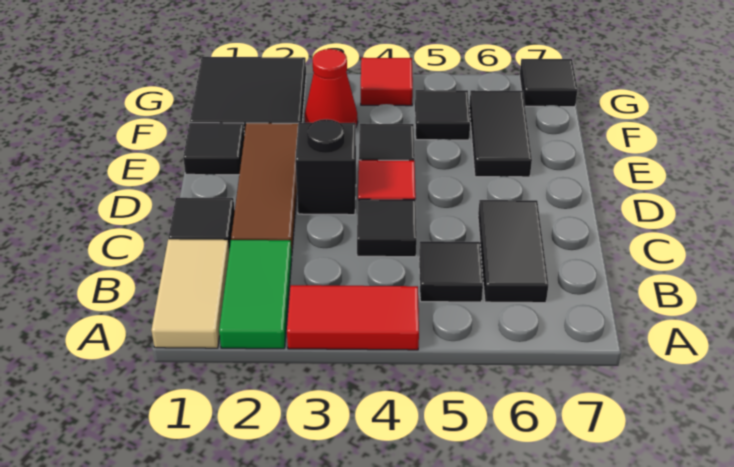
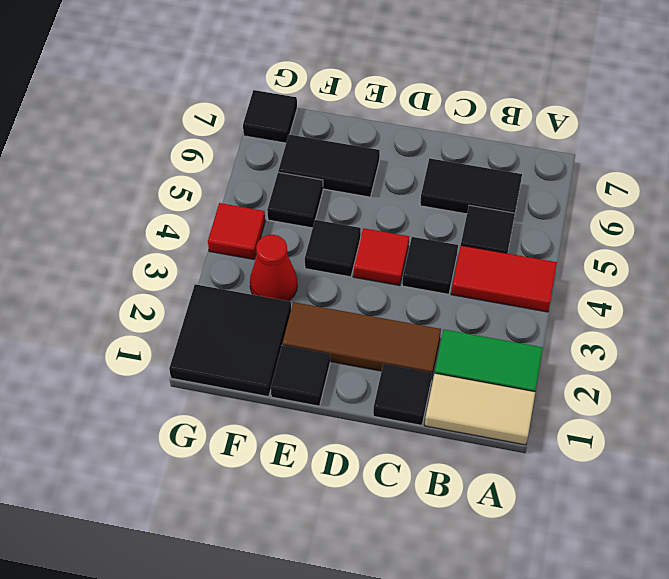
red tile A3:A4 level 1 -> red tile A4:B4 level 1
black brick D3 level 1 -> none

